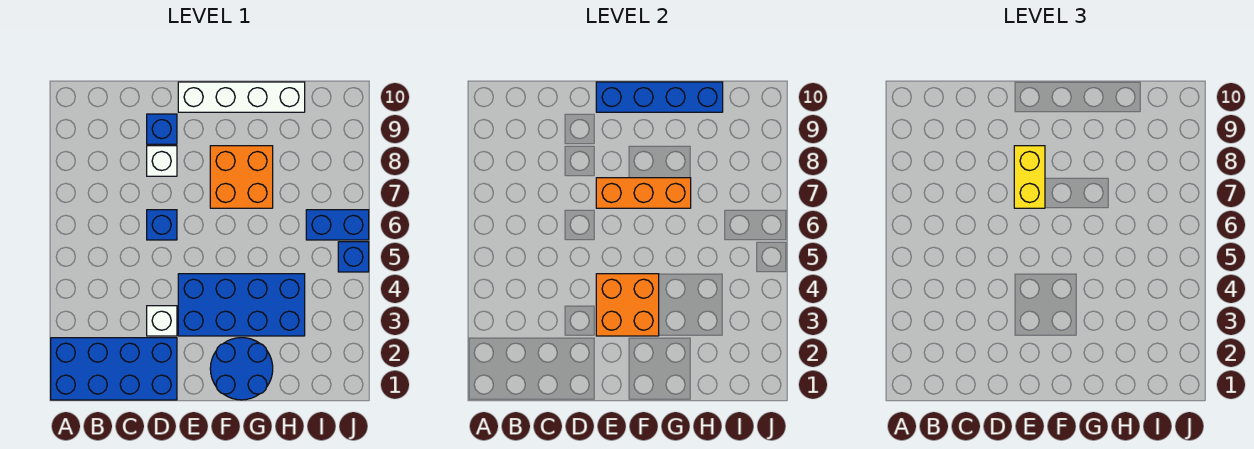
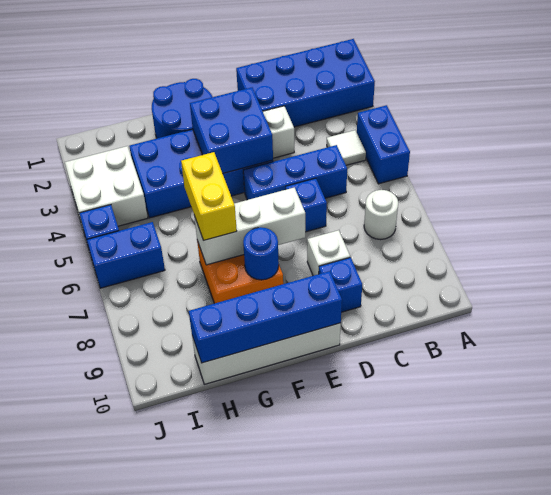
none -> blue brick A4:A5 level 1
none -> white tile B4 level 1
none -> white round brick B7 level 1
none -> blue brick C5:E5 level 1
orange brick E3:F4 level 2 -> blue brick E3:F4 level 2
orange brick E7:G7 level 2 -> white brick E7:G7 level 2
yellow brick E7:E8 level 3 -> yellow brick G6:G7 level 3
none -> blue round brick F8 level 2
none -> white brick I3:J4 level 1

